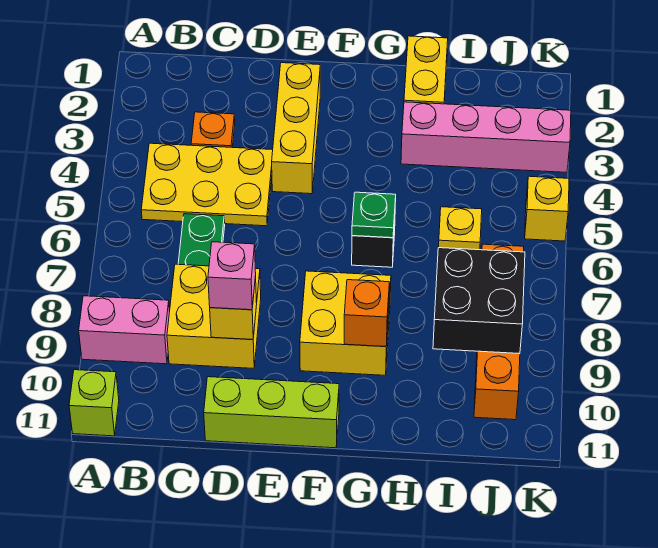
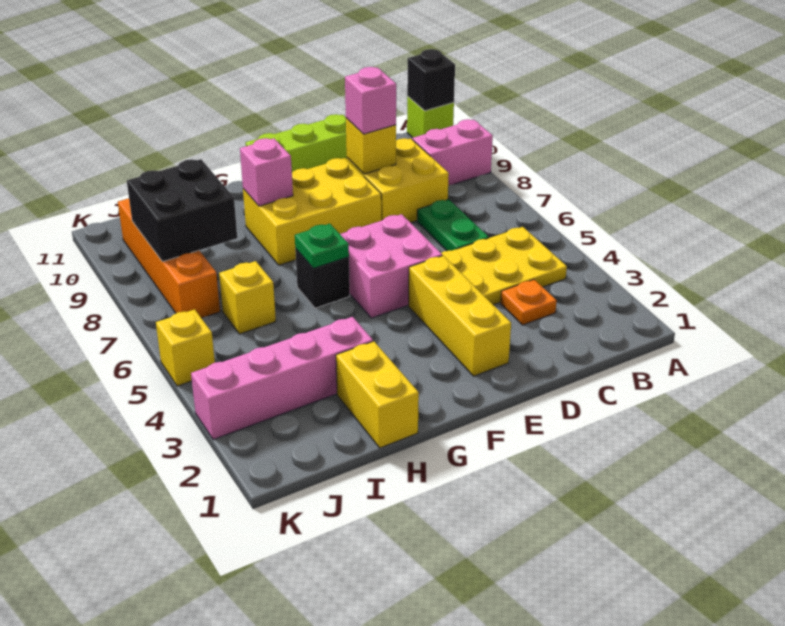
none -> black brick A11 level 2
none -> pink brick E5:F6 level 1
yellow brick F8:G9 level 1 -> yellow brick E8:G9 level 1
orange brick G9 level 2 -> pink brick G9 level 2

